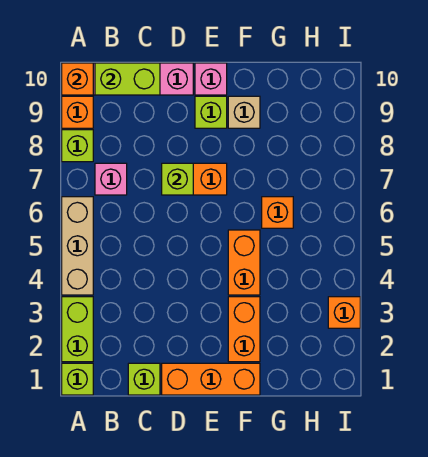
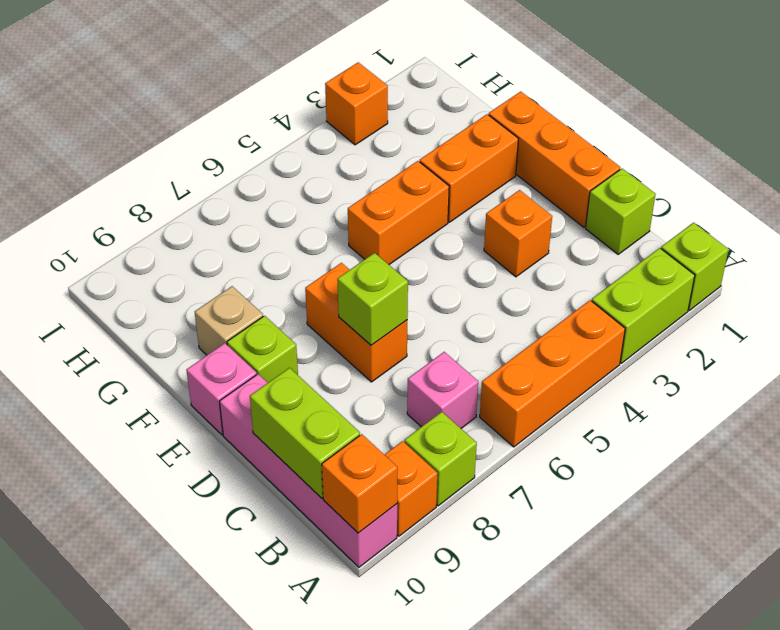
tan brick A4:A6 level 1 -> orange brick A4:A6 level 1
orange brick G6 level 1 -> orange brick D3 level 1

